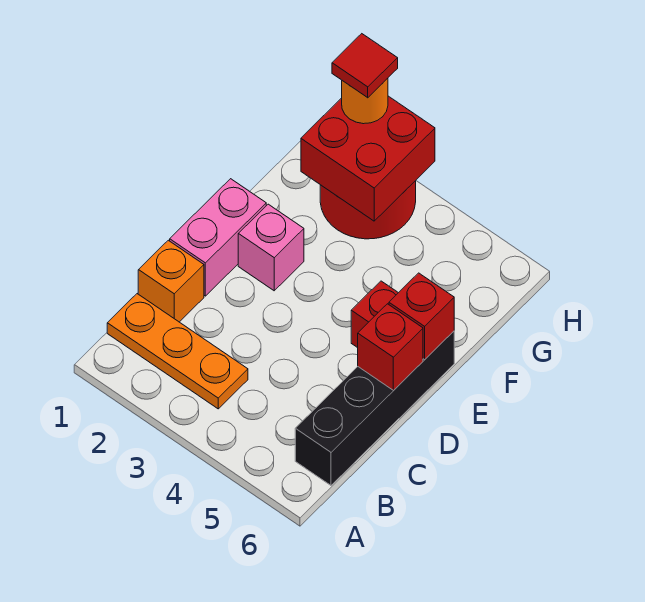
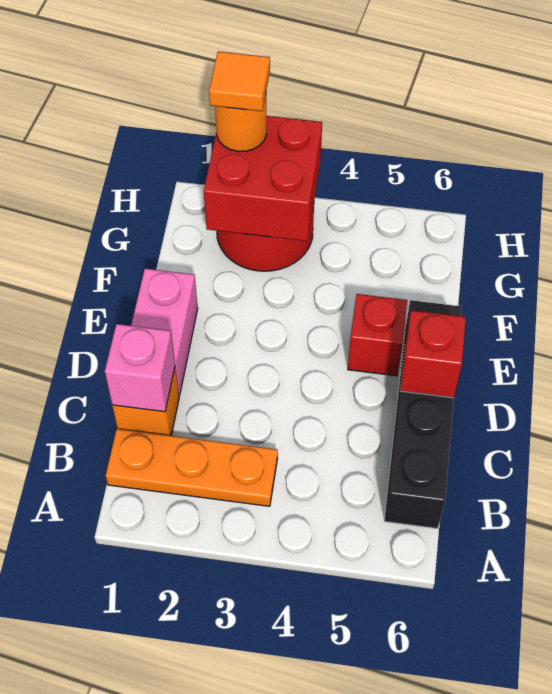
pink brick E2 level 1 -> pink brick C1 level 2
red brick E6 level 2 -> none
red tile H2 level 4 -> orange tile H2 level 4

